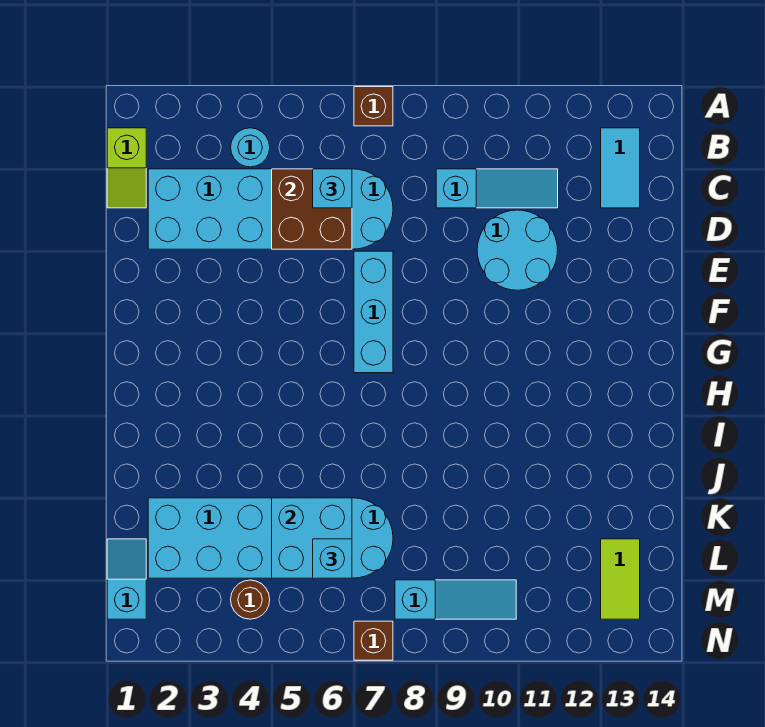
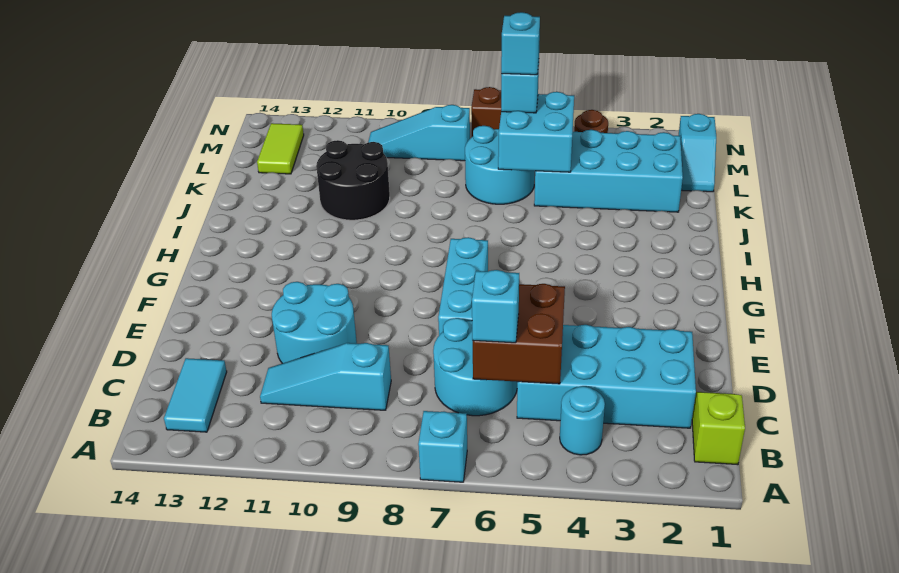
brown brick A7 level 1 -> cyan brick A7 level 1
none -> black round brick J10:K11 level 1
none -> cyan brick L6 level 4

